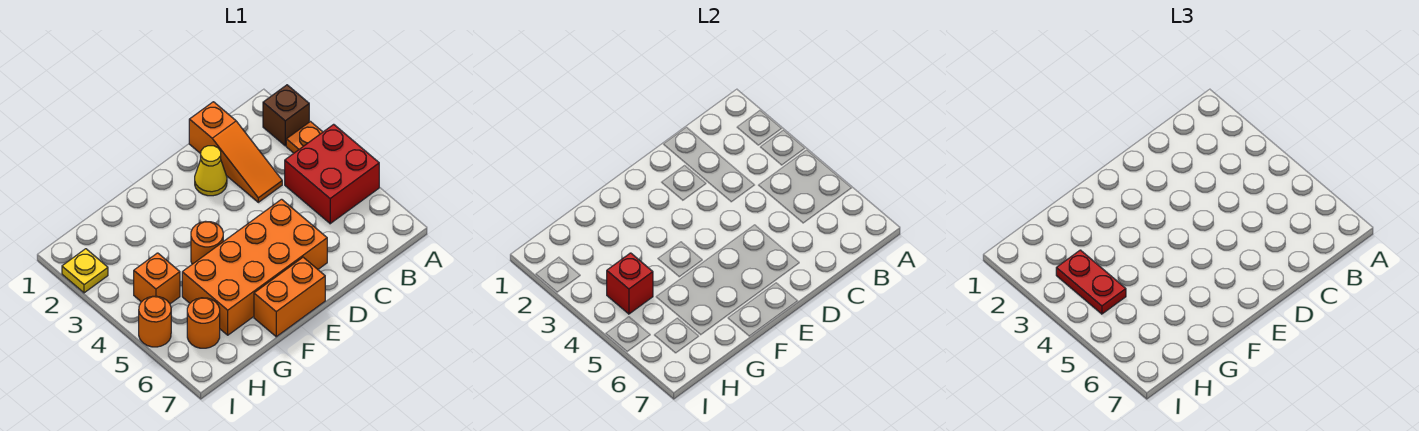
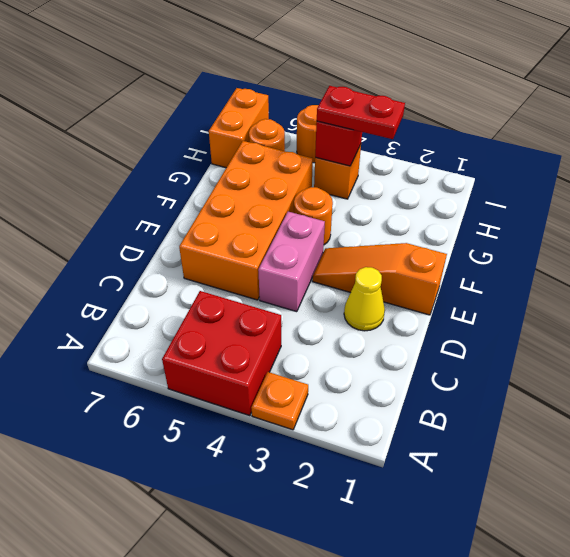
brown brick A2 level 1 -> none
orange slope C1:C3 level 1 top 1 -> orange slope E1:E3 level 1 top 1
none -> pink brick D4:E4 level 1
orange brick E7:F7 level 1 -> orange brick H7:I7 level 1
yellow plate I2 level 1 -> none

